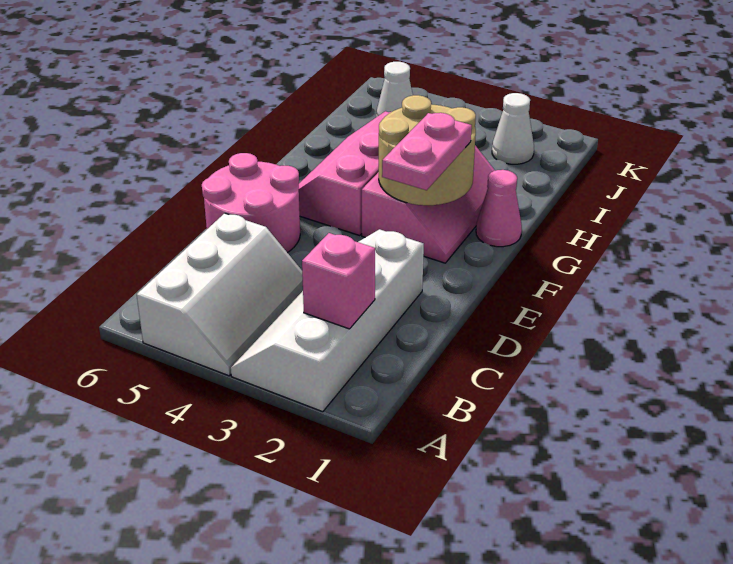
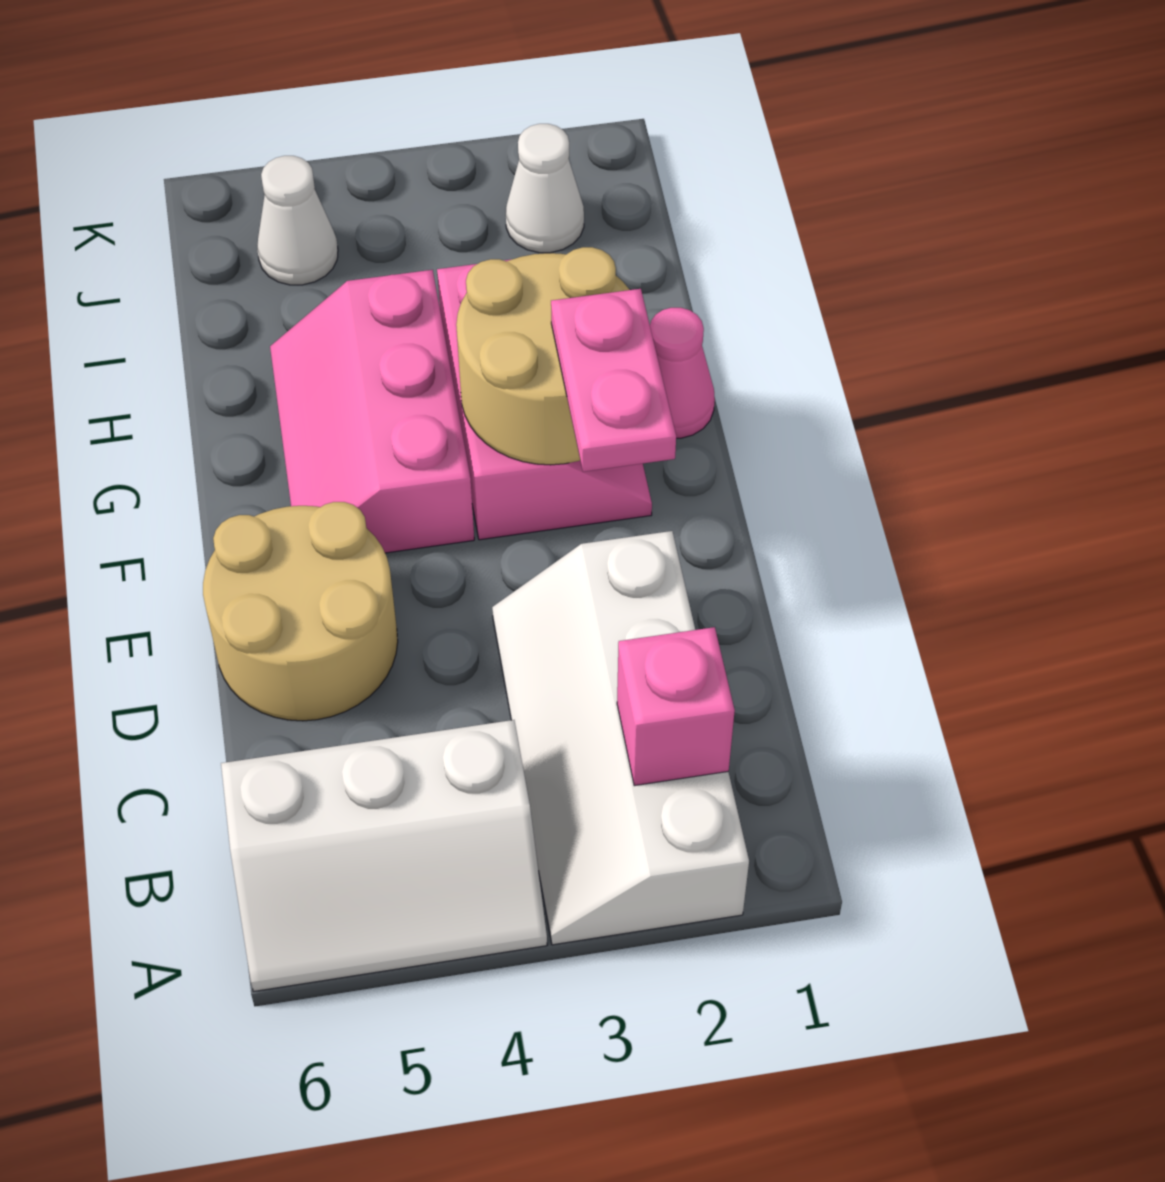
white slope A4:C5 level 1 top 5 -> white slope A4:B6 level 1 top B
pink round brick D5:E6 level 1 -> tan round brick D5:E6 level 1

